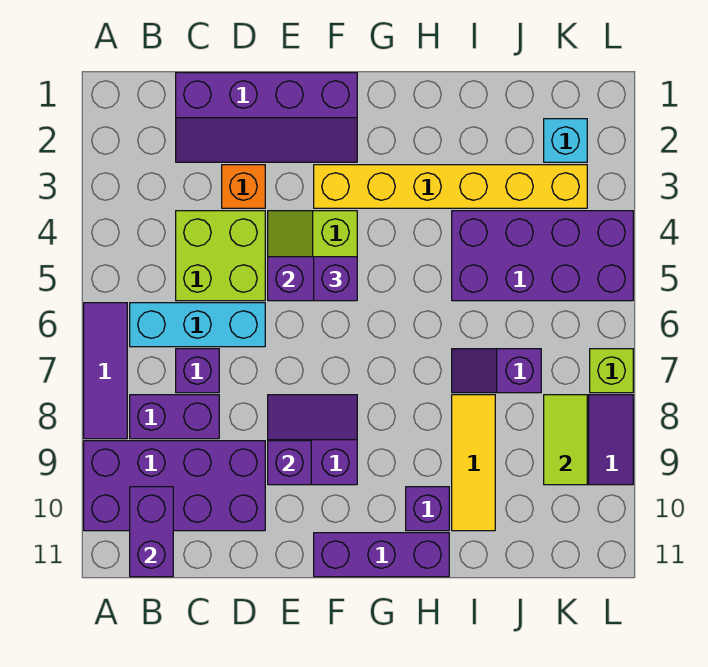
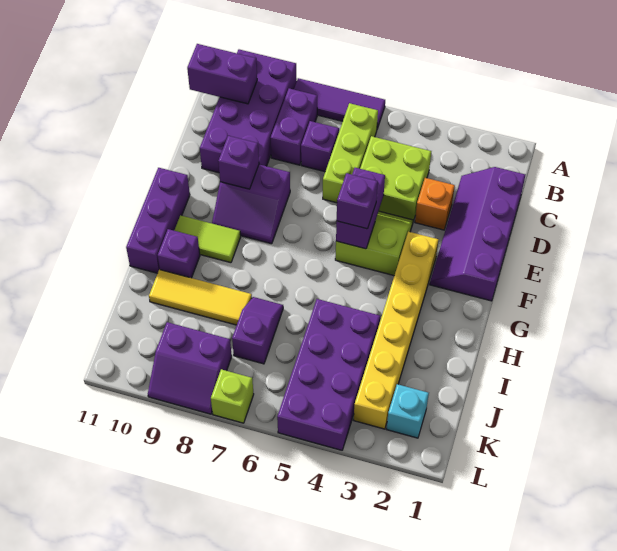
cyan brick B6:D6 level 1 -> lime brick B6:D6 level 1
purple slope E8:F9 level 1 top 9 -> purple slope E8:F9 level 1 top E
lime tile K8:K9 level 2 -> lime tile G9:G10 level 1

